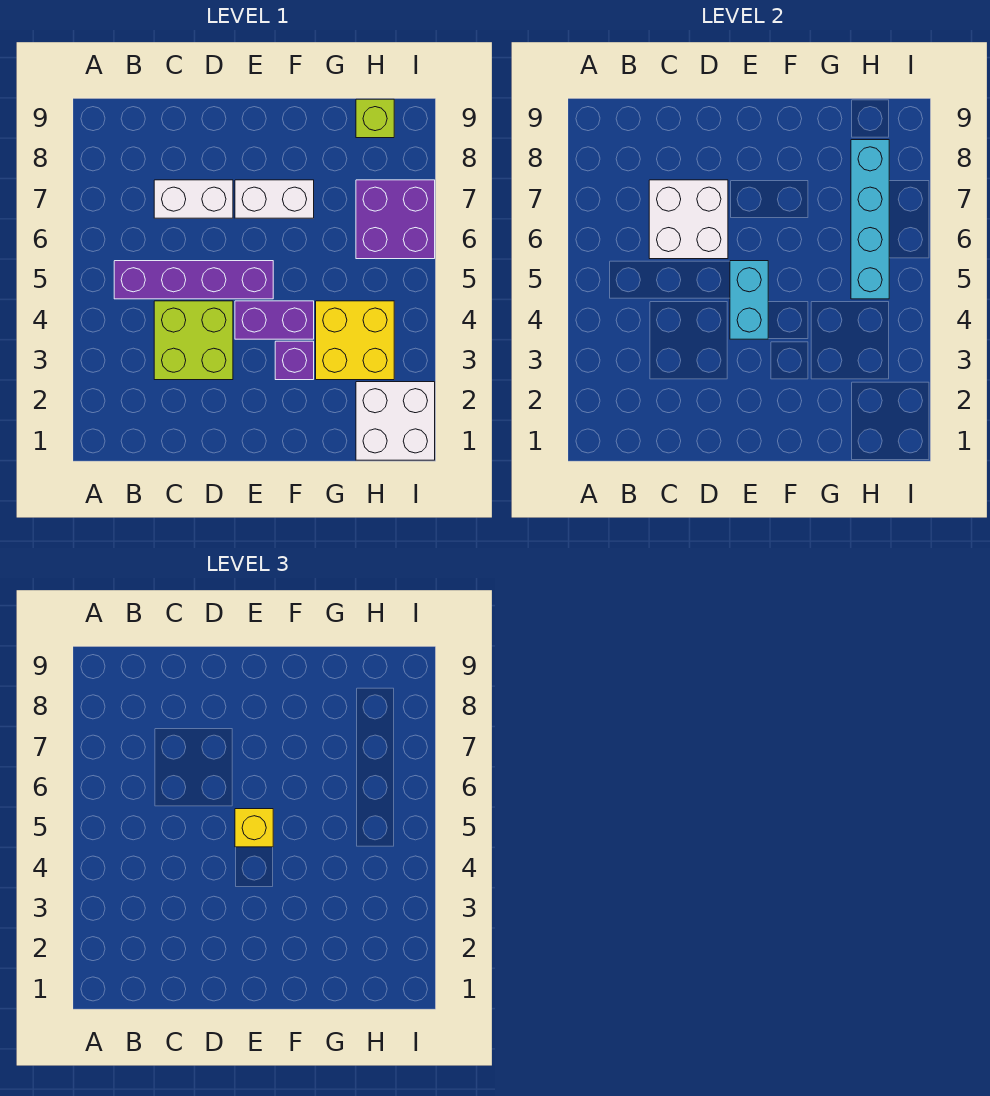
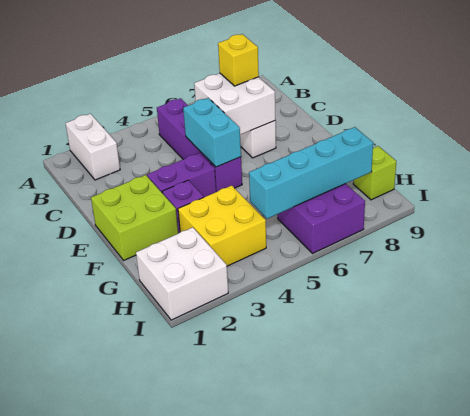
lime brick C3:D4 level 1 -> lime brick E1:F2 level 1
purple brick E4:F4 level 1 -> purple brick E3:E4 level 1
cyan brick E4:E5 level 2 -> cyan brick D5:E5 level 2
yellow brick E5 level 3 -> yellow brick C7 level 3
white brick E7:F7 level 1 -> white brick A2:B2 level 1

